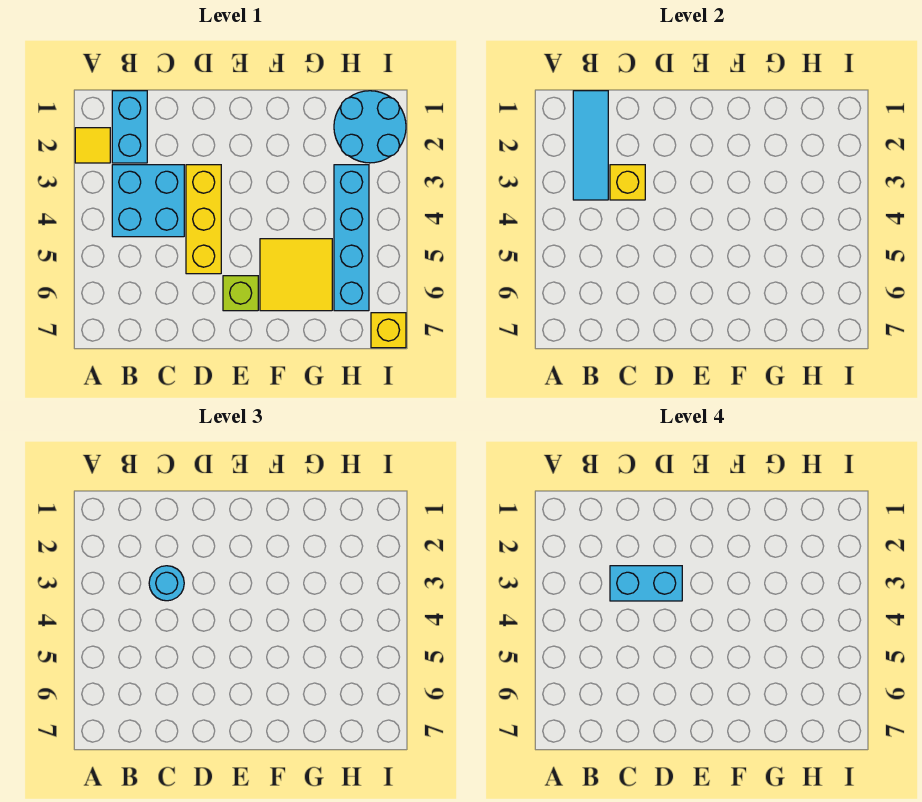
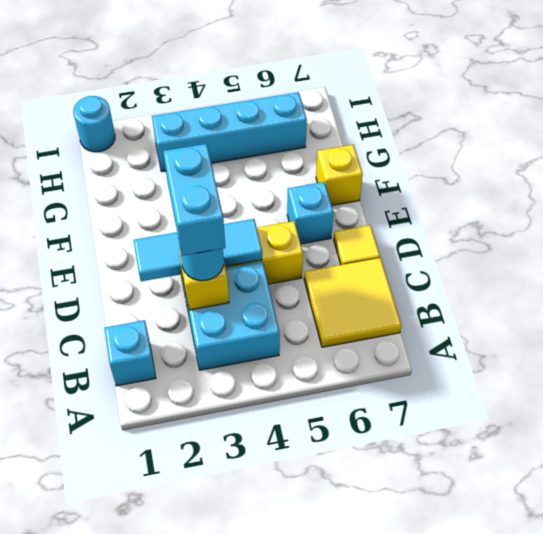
yellow tile A2 level 1 -> yellow tile D7 level 1
cyan brick B1:B2 level 1 -> cyan brick B1 level 1
cyan tile B1:B3 level 2 -> cyan tile D2:D4 level 2
lime brick E6 level 1 -> cyan brick E6 level 1
yellow tile F5:G6 level 1 -> yellow tile B6:C7 level 1
cyan round brick H1:I2 level 1 -> cyan round brick I1 level 1
yellow brick I7 level 1 -> yellow brick F7 level 1

